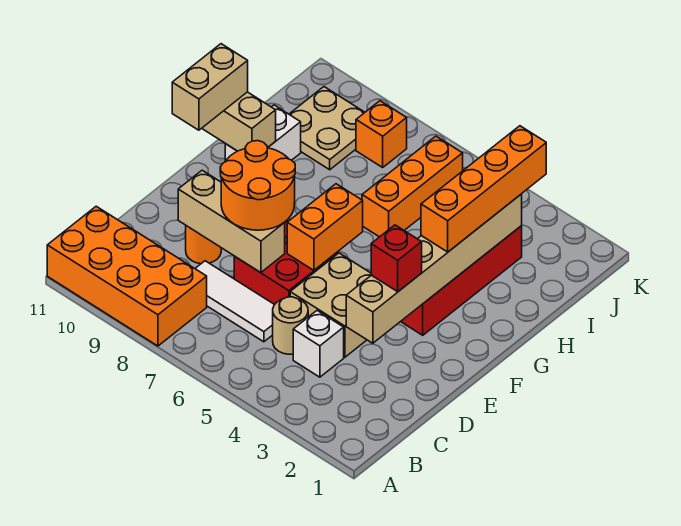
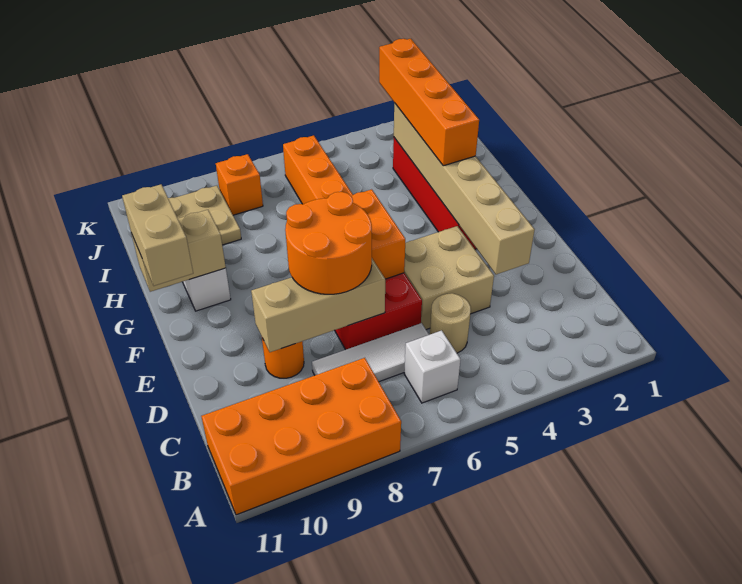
white brick C4 level 1 -> white brick B6 level 1
red brick E3 level 3 -> none

